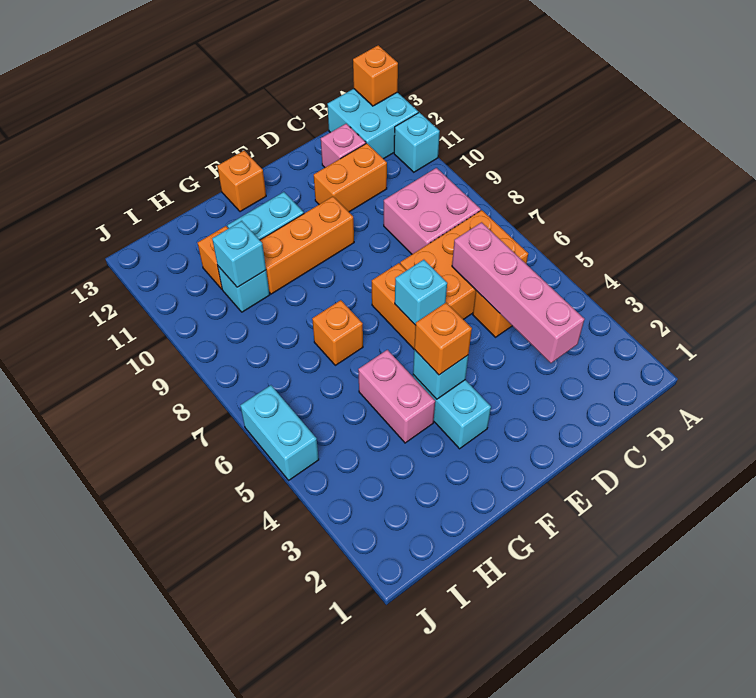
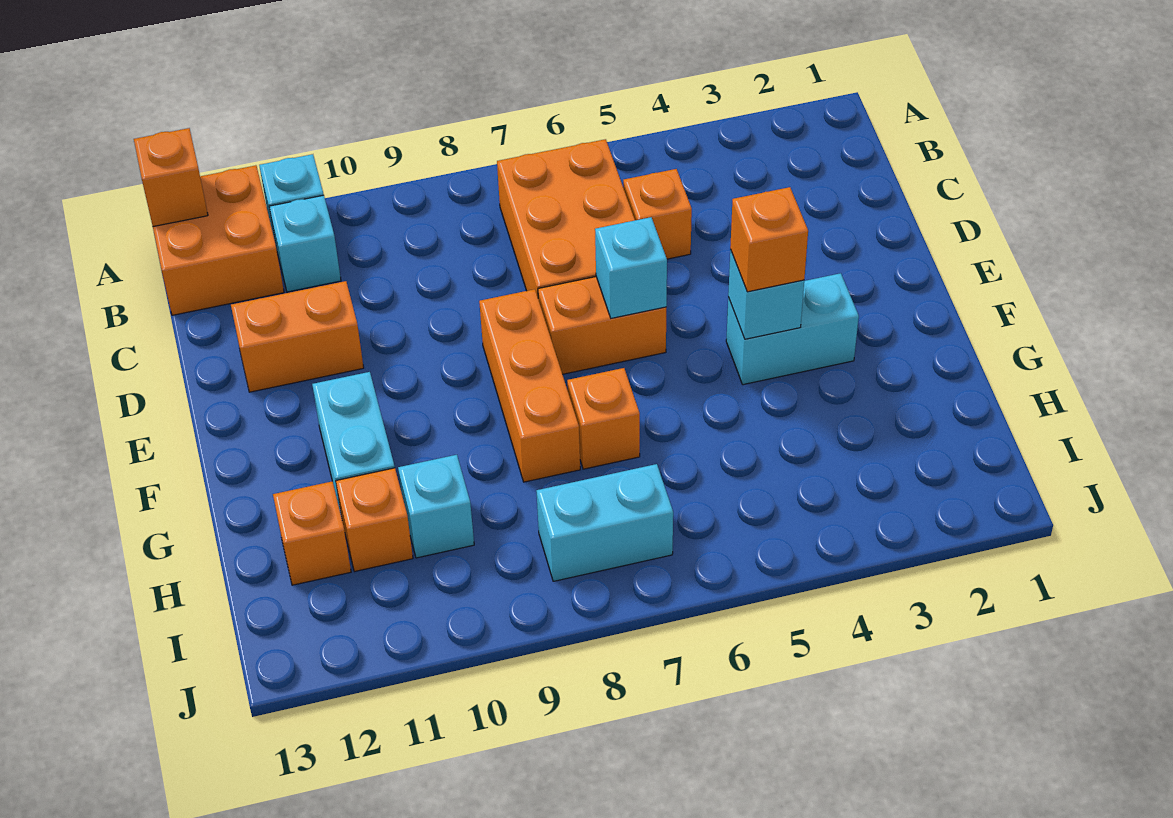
cyan brick A12:B13 level 1 -> orange brick A12:B13 level 1
pink brick B8:C9 level 1 -> none
pink brick C3:C6 level 2 -> none
orange brick C11:D11 level 1 -> orange brick D11:D12 level 1
pink brick C12 level 1 -> none
orange brick E10:G10 level 1 -> orange brick E8:G8 level 1
orange brick F13 level 1 -> orange brick H12 level 1
pink brick G4:G5 level 1 -> none
cyan brick H10 level 2 -> cyan brick B11 level 1
cyan brick J5:J6 level 1 -> cyan brick I7:I8 level 1

